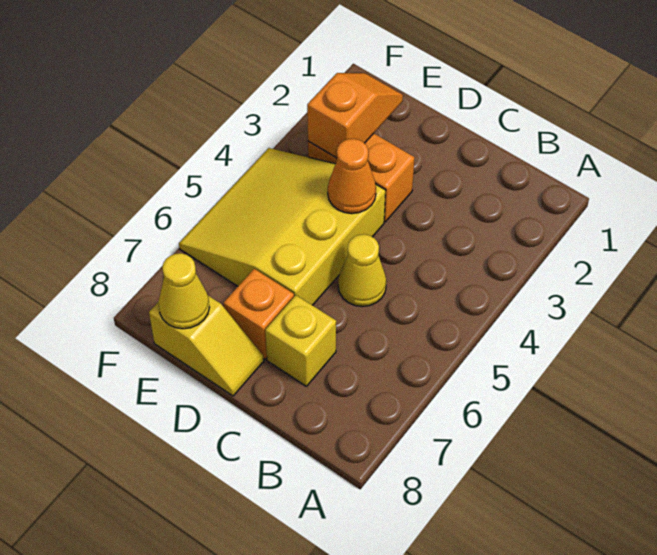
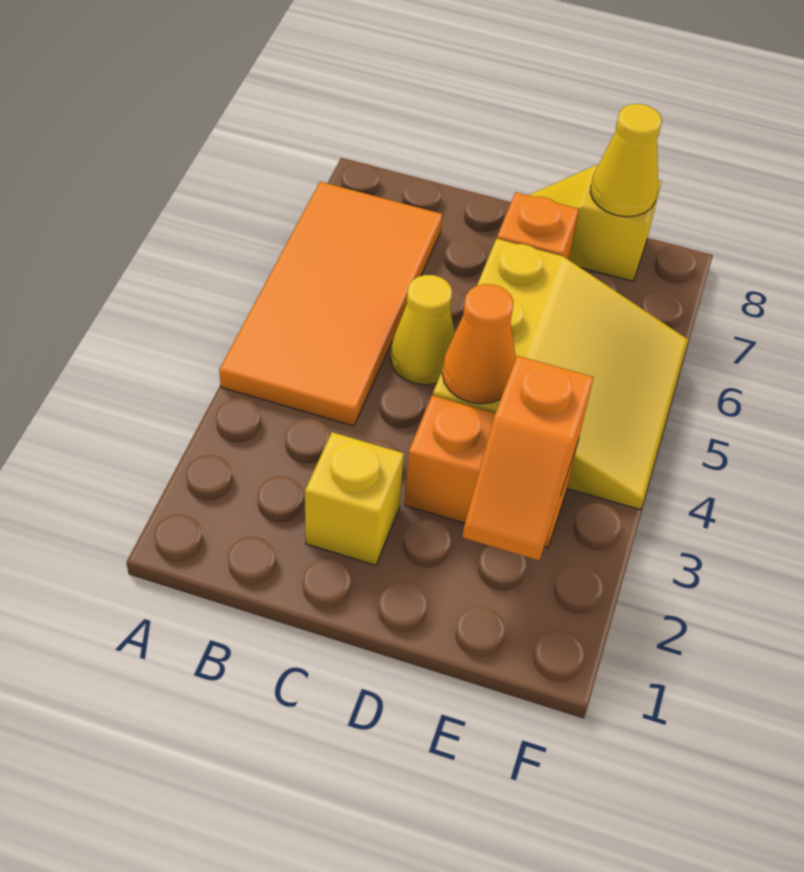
none -> orange tile A4:B7 level 1
yellow brick C7 level 1 -> yellow brick C2 level 1

